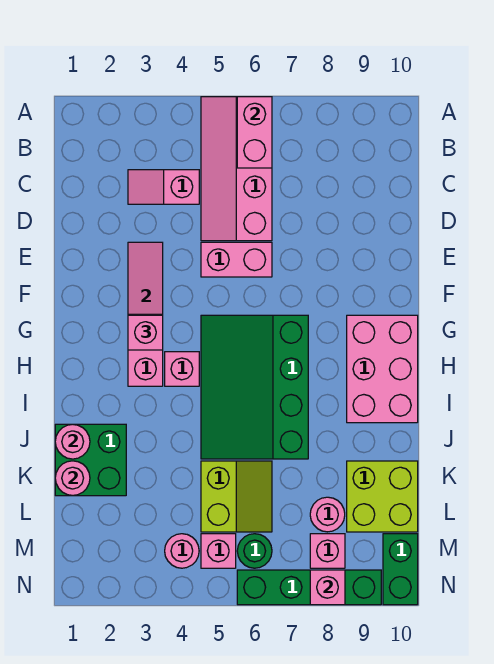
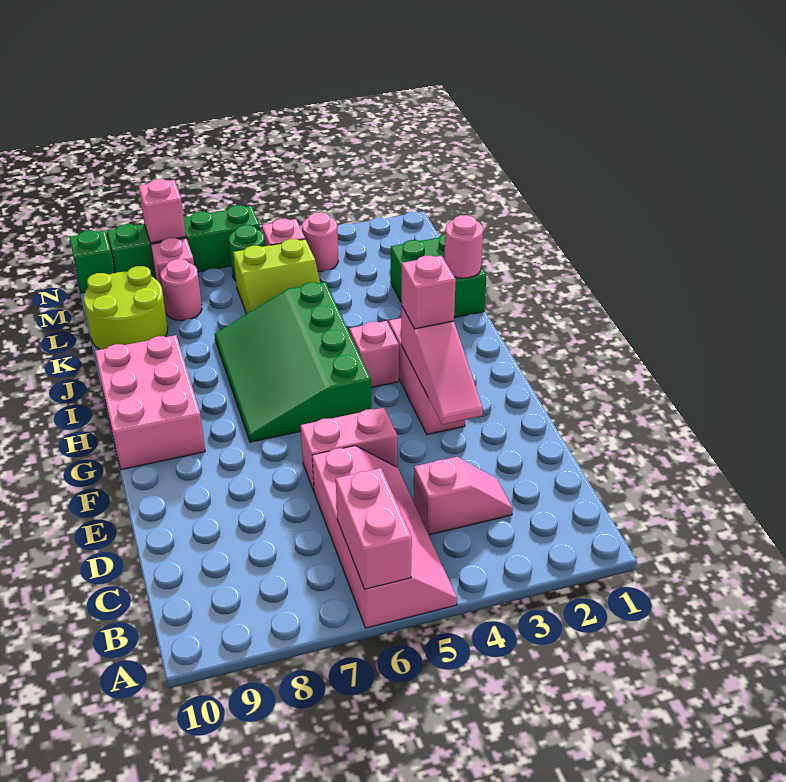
green slope G5:J7 level 1 top 7 -> green slope G5:J7 level 1 top 5
pink round brick K1 level 2 -> none
lime slope K5:L6 level 1 top 5 -> lime slope K5:L6 level 1 top L
lime brick K9:L10 level 1 -> lime round brick K9:L10 level 1
green brick M10:N10 level 1 -> green brick N10 level 1

